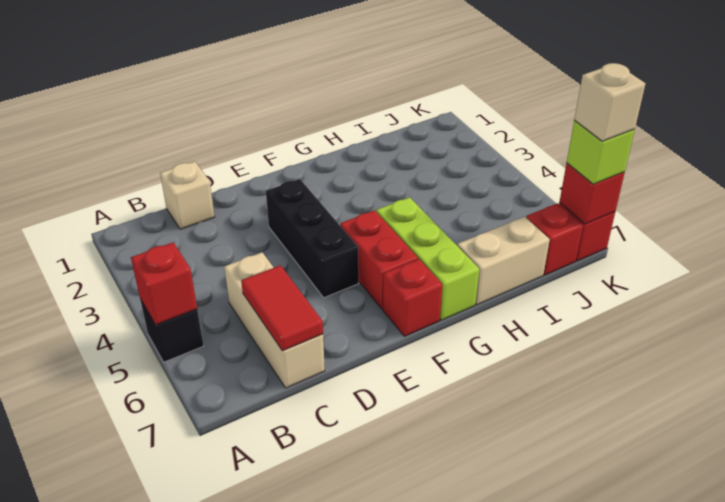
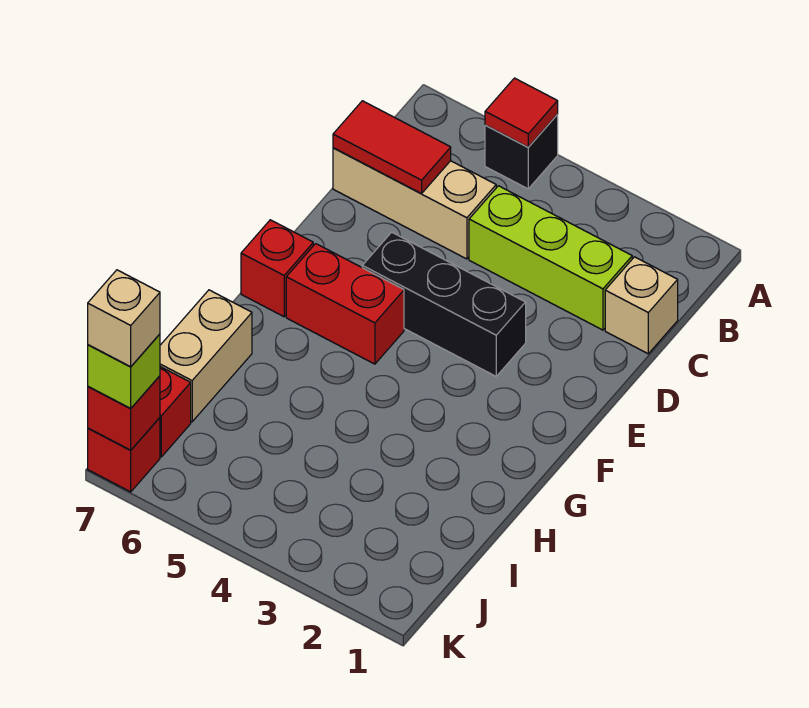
red brick A5 level 2 -> red tile A5 level 2
lime brick G5:G7 level 1 -> lime brick C2:C4 level 1

